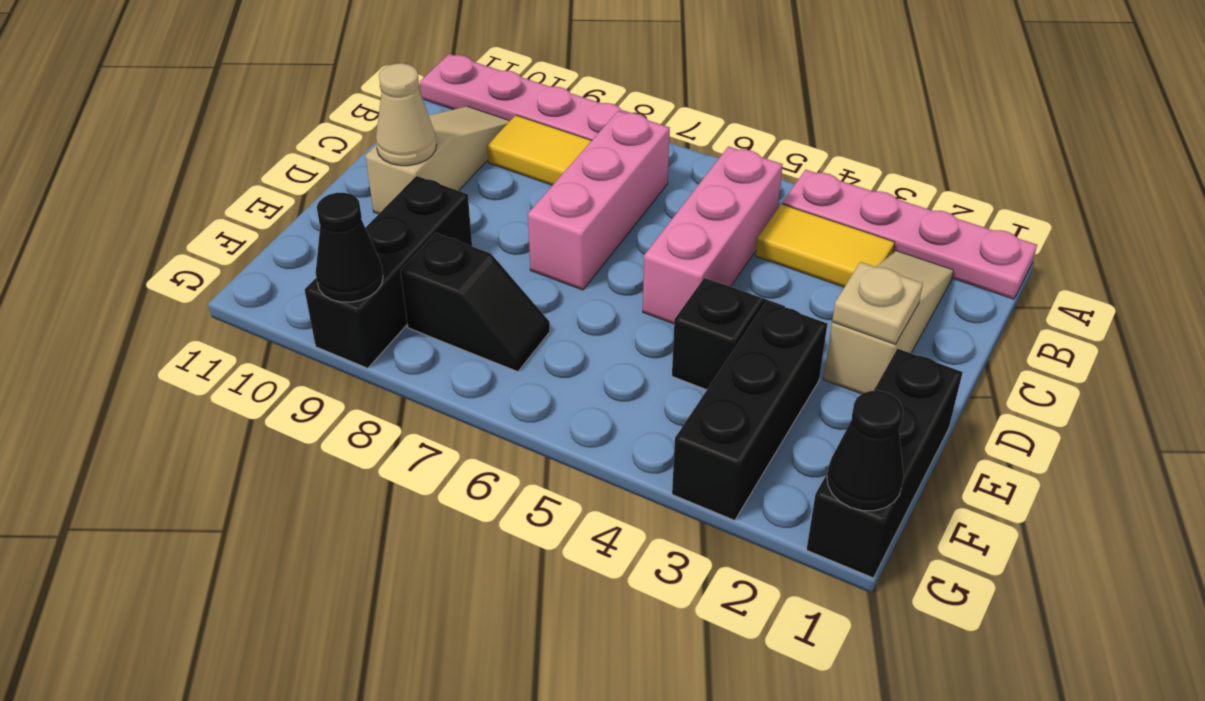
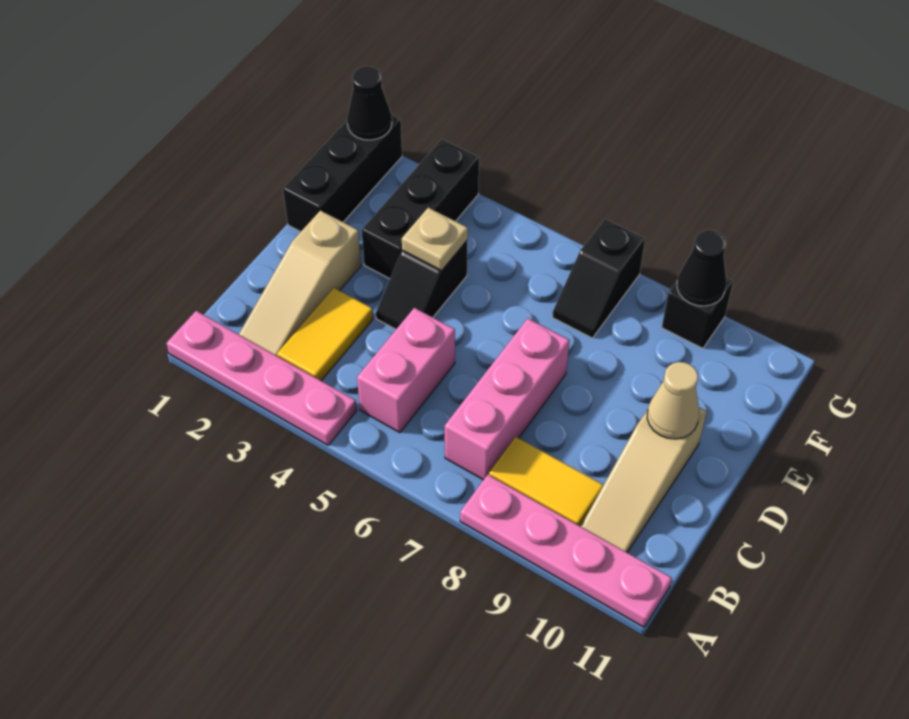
yellow tile B3:B4 level 1 -> yellow tile B3:C3 level 1
pink brick B5:D5 level 1 -> pink brick B5:C5 level 1
tan plate D2 level 2 -> tan plate E4 level 2
black brick E9:G9 level 1 -> black brick G9 level 1
black slope F7:F8 level 1 top 8 -> black slope F7:G7 level 1 top G

